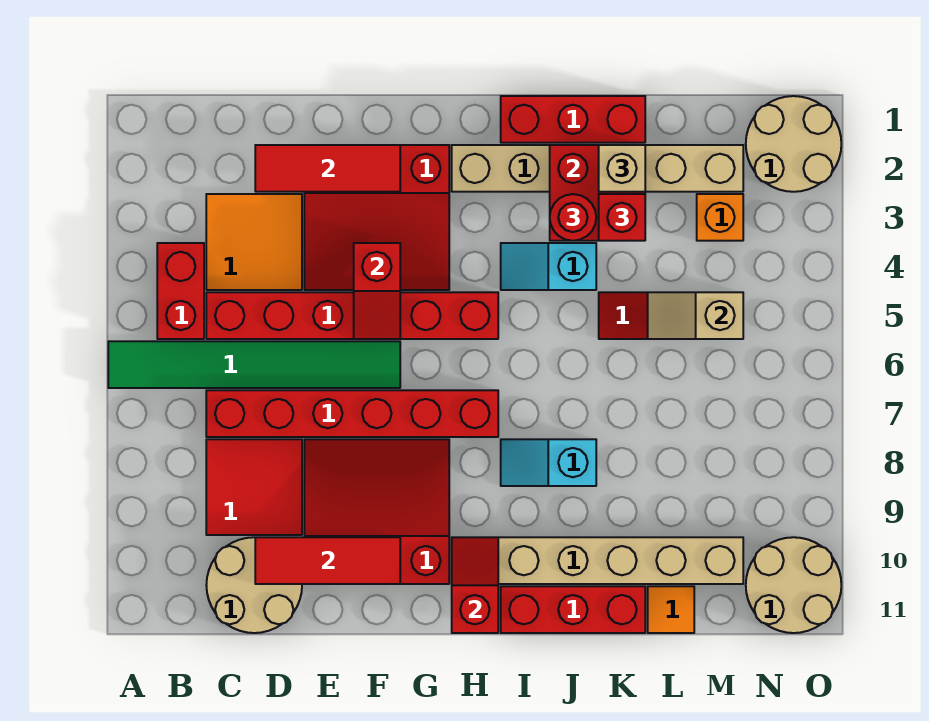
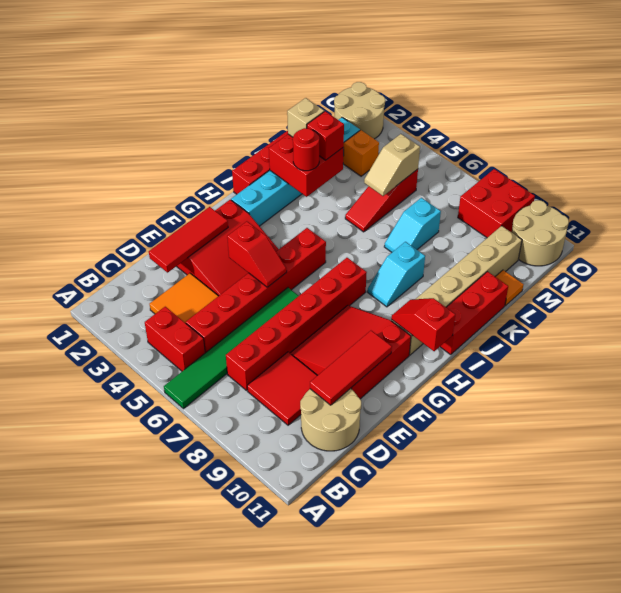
tan brick H2:M2 level 1 -> cyan brick H2:M2 level 1
cyan slope I4:J4 level 1 top J -> cyan slope K7:L7 level 1 top L
none -> red brick N8:O9 level 1

